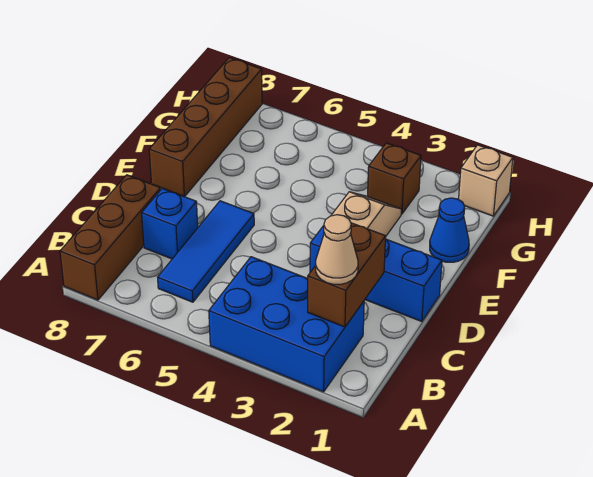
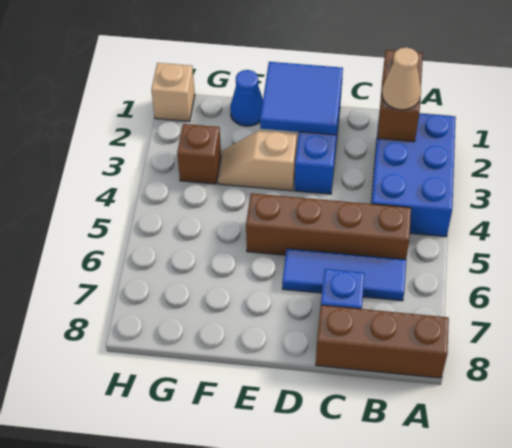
brown brick B2:C2 level 2 -> brown brick B1:B2 level 2
none -> blue tile D1:E2 level 2
brown brick E8:H8 level 1 -> brown brick B5:E5 level 1

